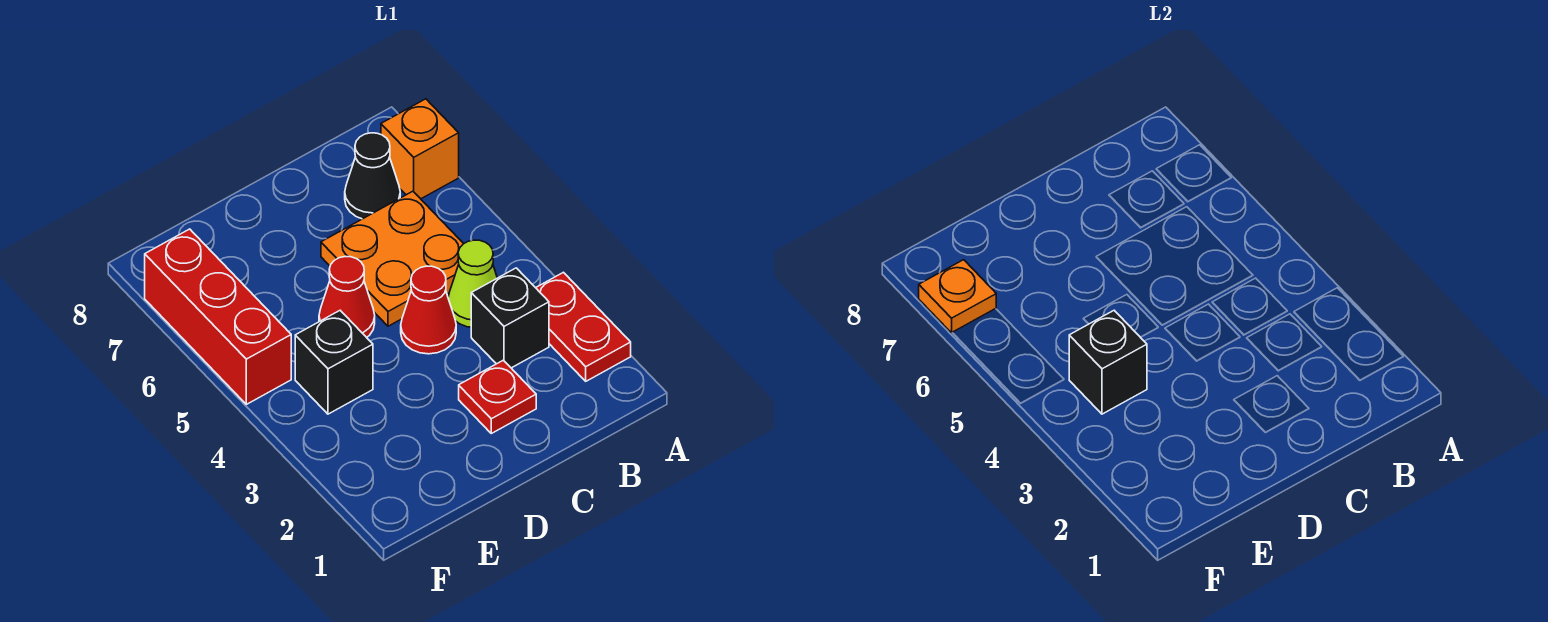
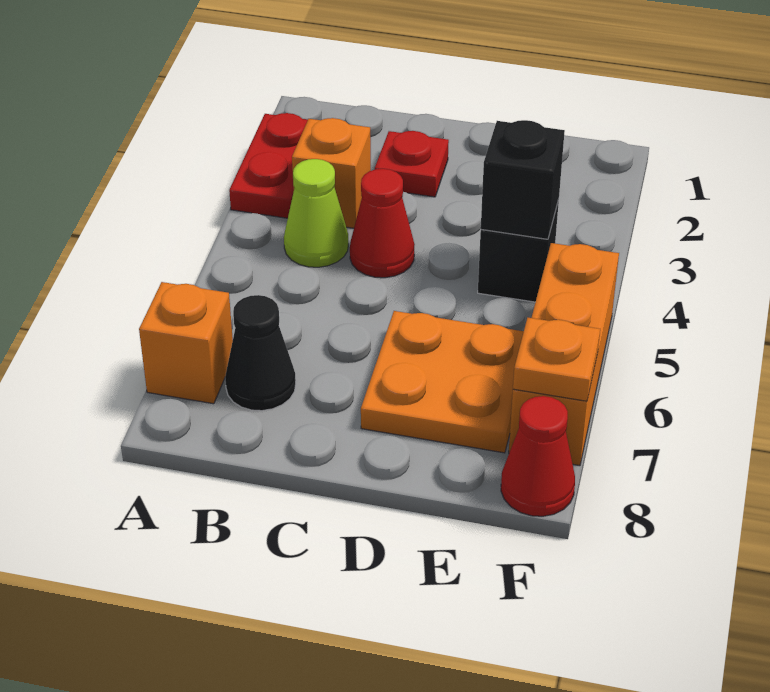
black brick B3 level 1 -> orange brick B3 level 1
orange plate B5:C6 level 1 -> orange plate D6:E7 level 1
red cone D5 level 1 -> red cone F8 level 1
red brick F5:F7 level 1 -> orange brick F5:F7 level 1

